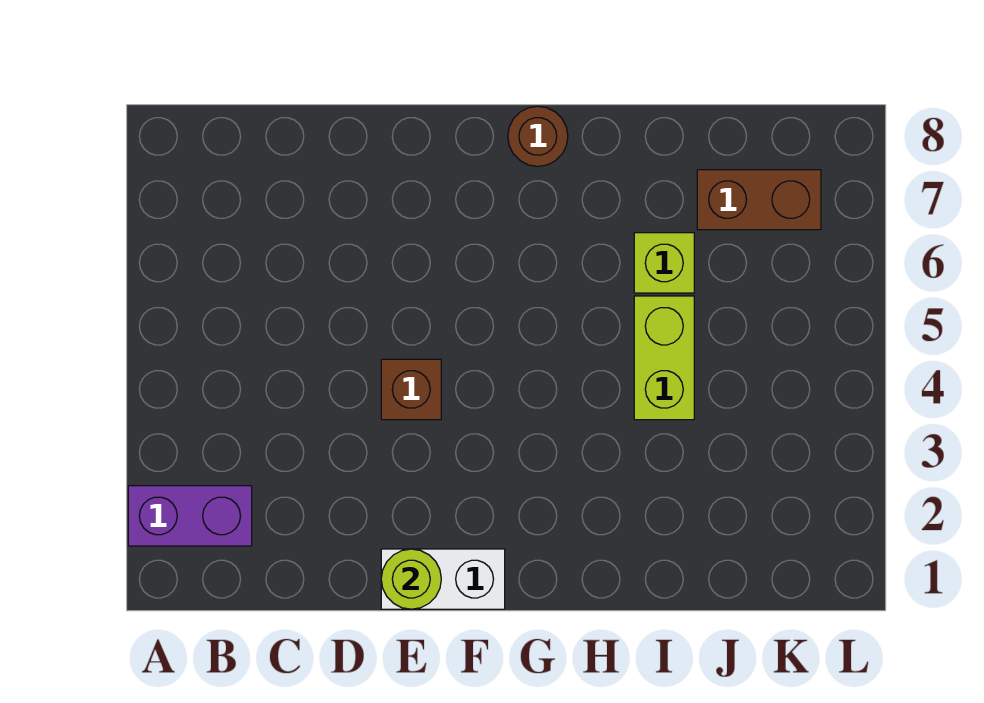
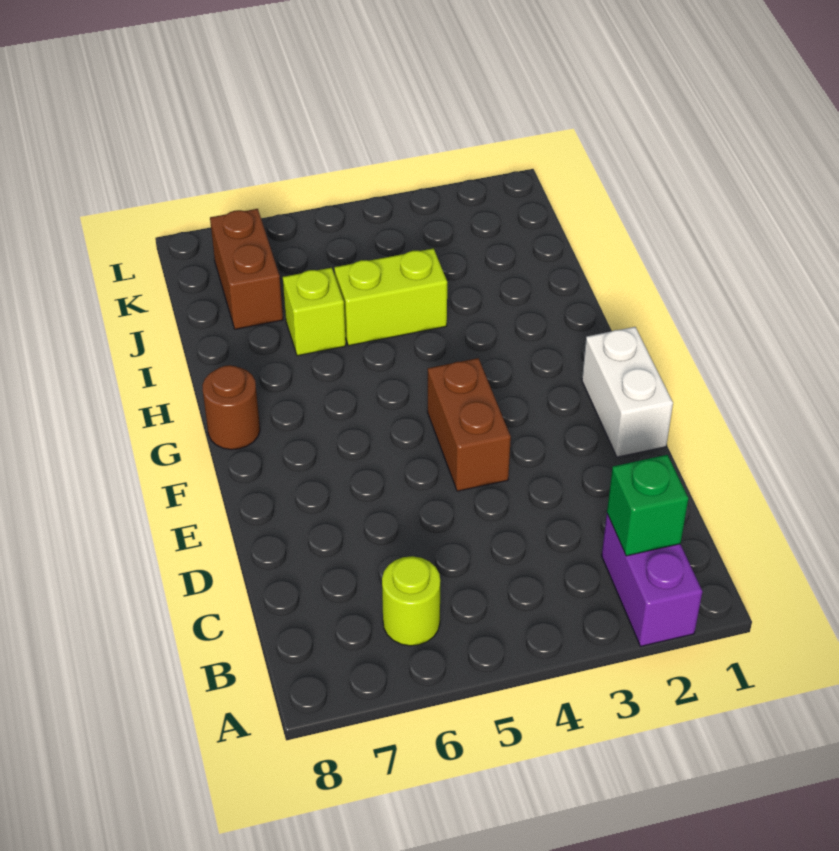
none -> green brick B2 level 2
lime round brick E1 level 2 -> lime round brick B6 level 1
brown brick E4 level 1 -> brown brick E4:F4 level 1

